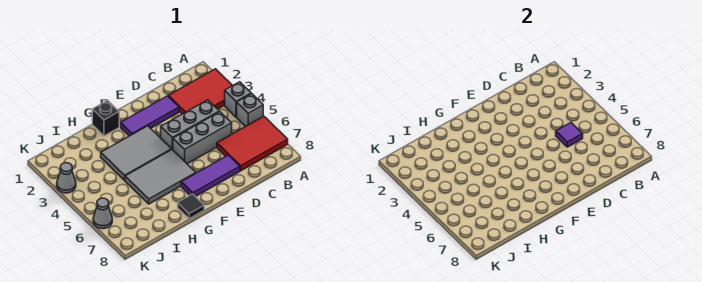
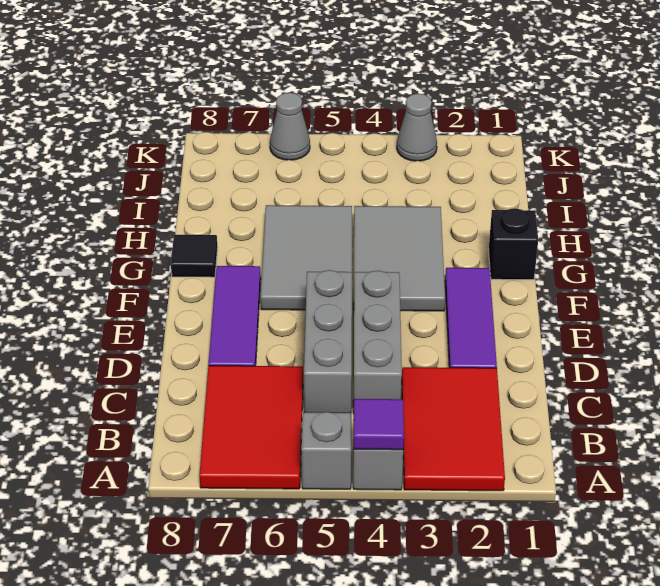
purple tile C5 level 2 -> purple tile A4 level 2

